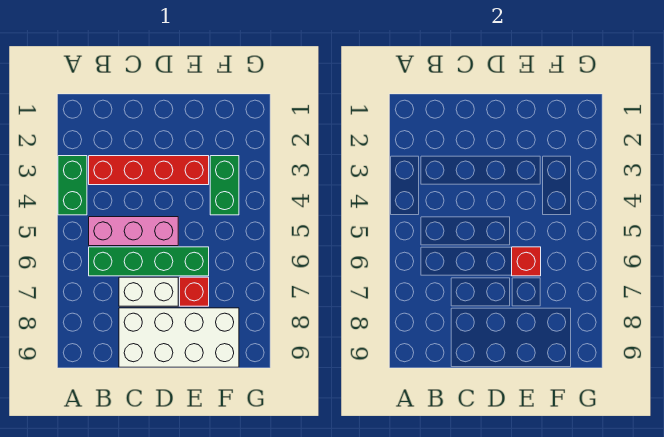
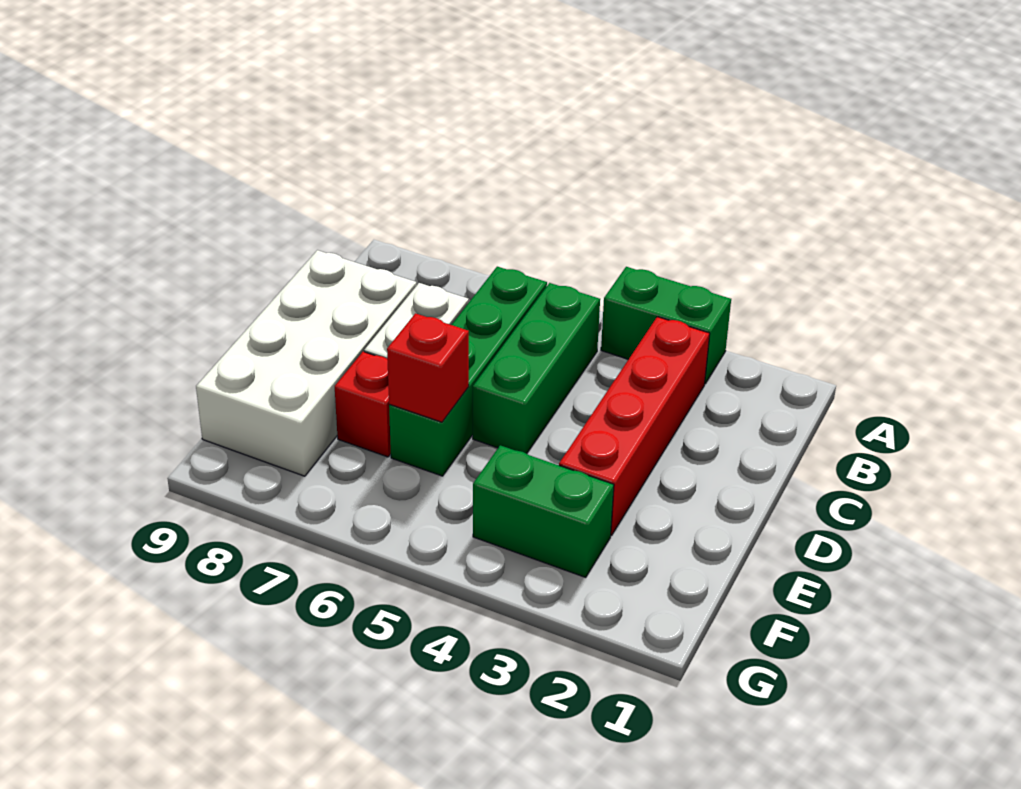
pink brick B5:D5 level 1 -> green brick B5:D5 level 1

